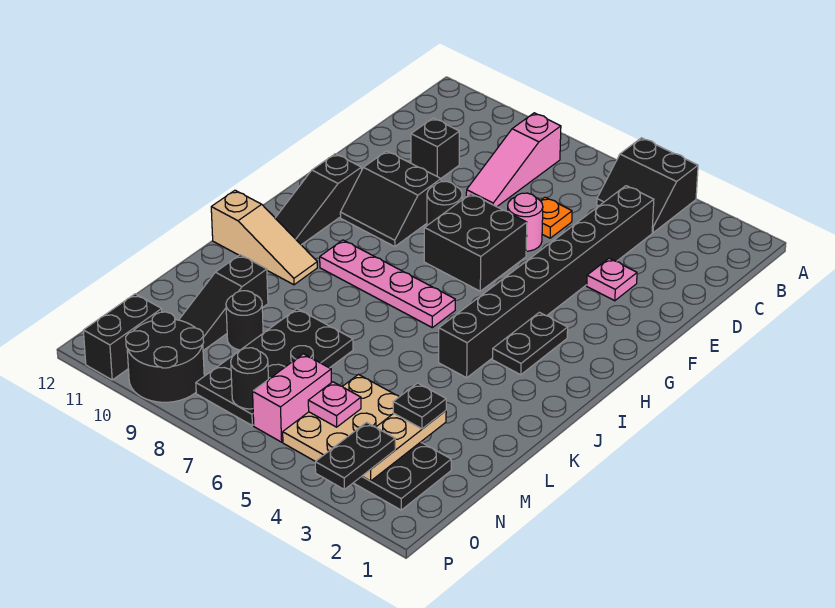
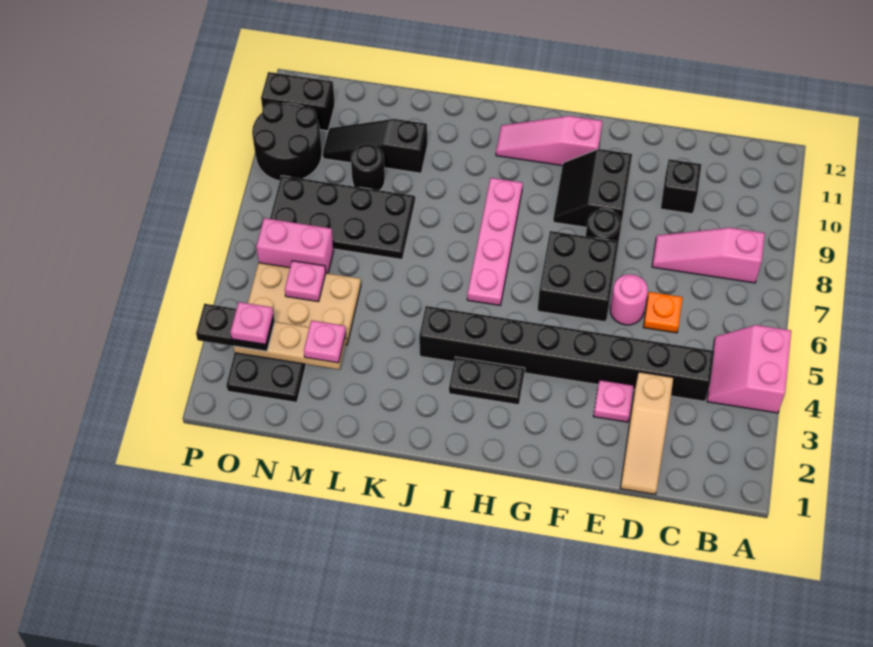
black slope A4:B5 level 1 top A -> pink slope A4:B5 level 1 top A
black slope G11:I11 level 1 top G -> pink slope G11:I11 level 1 top G
tan slope J10:J12 level 1 top 12 -> tan slope D1:D3 level 1 top 3
black plate M3 level 3 -> pink plate M3 level 3
none -> pink plate O3 level 4
black round brick O7 level 2 -> none

